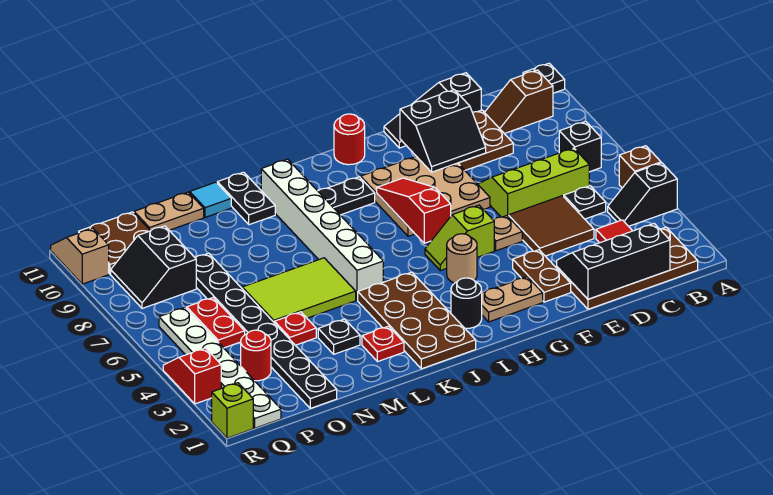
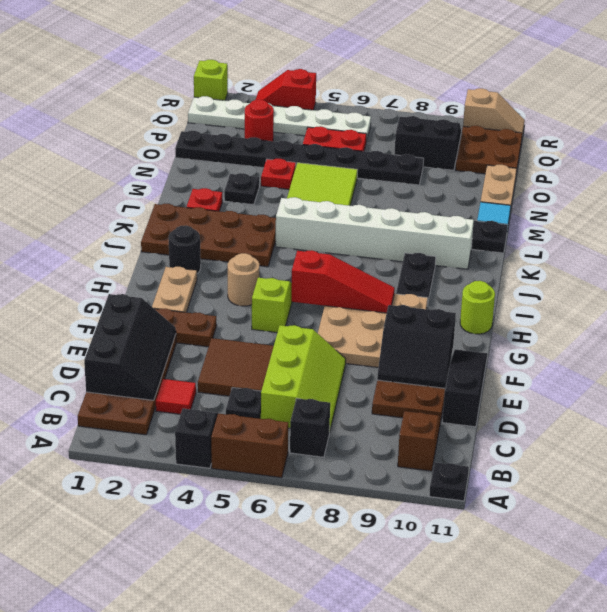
brown brick A5 level 1 -> brown brick A5:A6 level 1
black slope E9:F10 level 2 top 10 -> black slope E9:F10 level 2 top F
tan plate F5 level 1 -> none
red round brick H11 level 1 -> lime round brick H11 level 1
red slope R3:R4 level 1 top 3 -> red slope R3:R4 level 1 top 4

